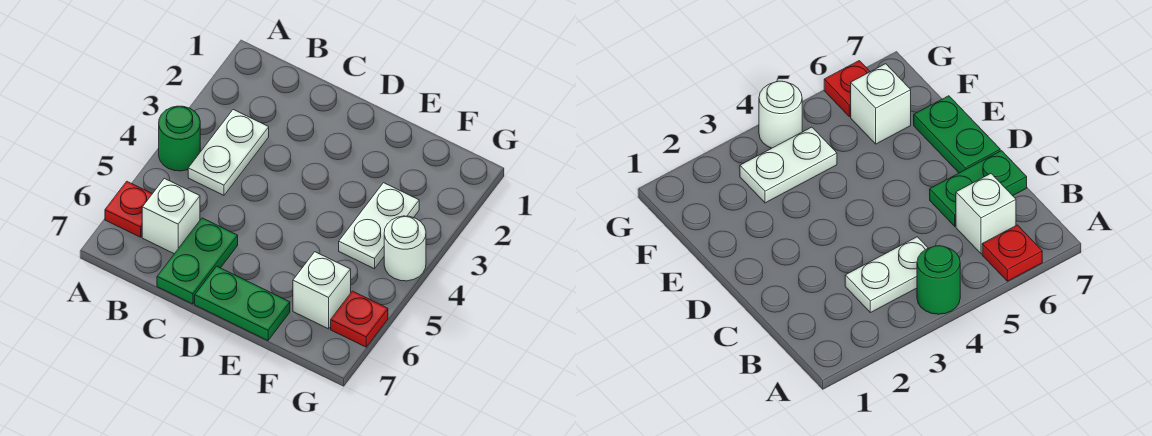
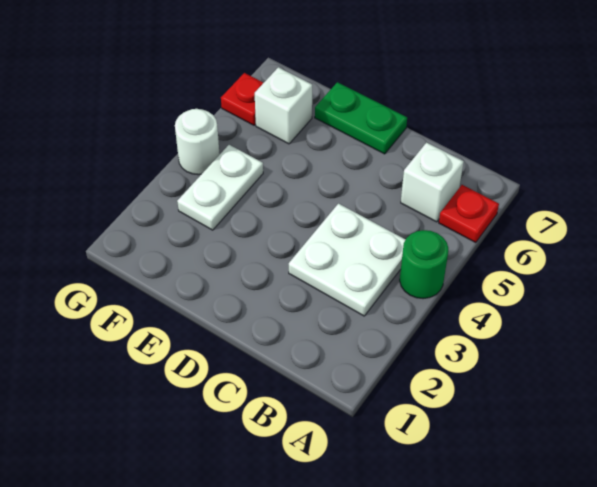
white plate B3:B4 level 1 -> white plate B3:C4 level 1
green plate C6:C7 level 1 -> none

